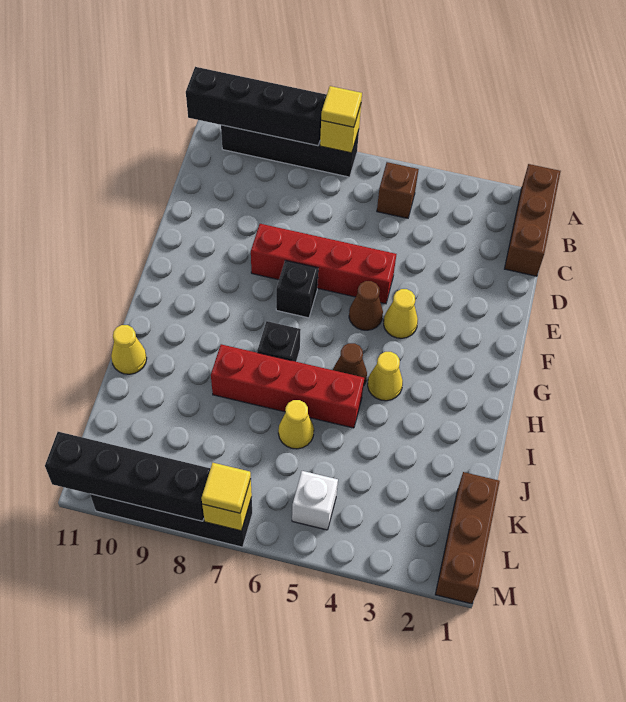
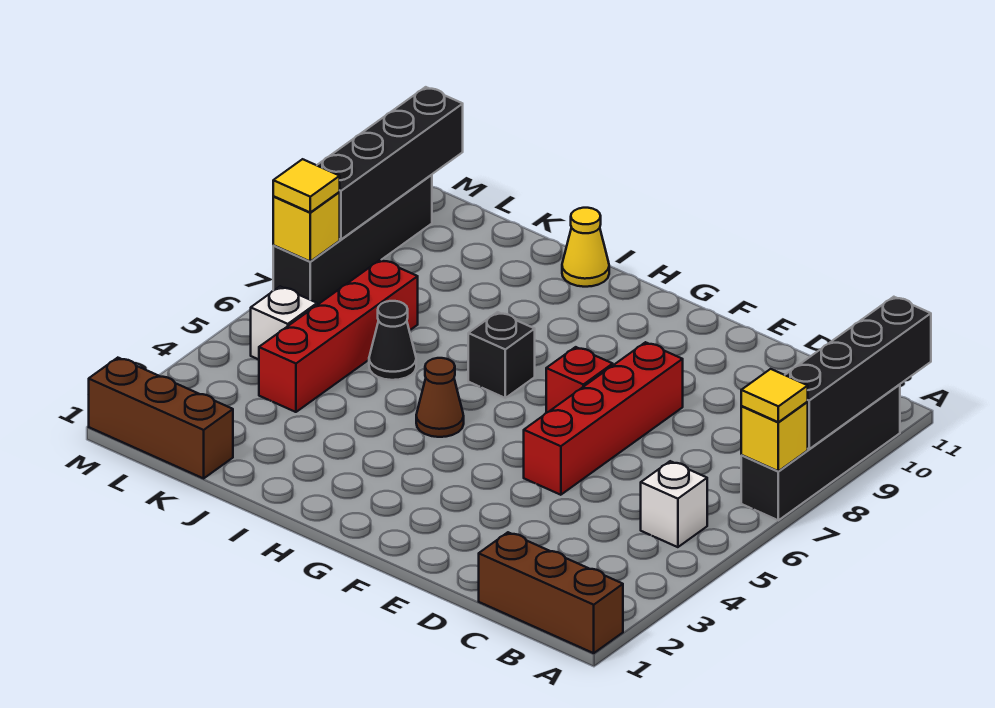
brown brick B5 level 1 -> white brick B5 level 1
yellow cone F4 level 1 -> none
brown cone F5 level 1 -> none
black brick F7 level 1 -> red brick F7 level 1
yellow cone H4 level 1 -> none
red brick I5:I8 level 1 -> red brick K4:K7 level 1
yellow cone J6 level 1 -> black cone J6 level 1

